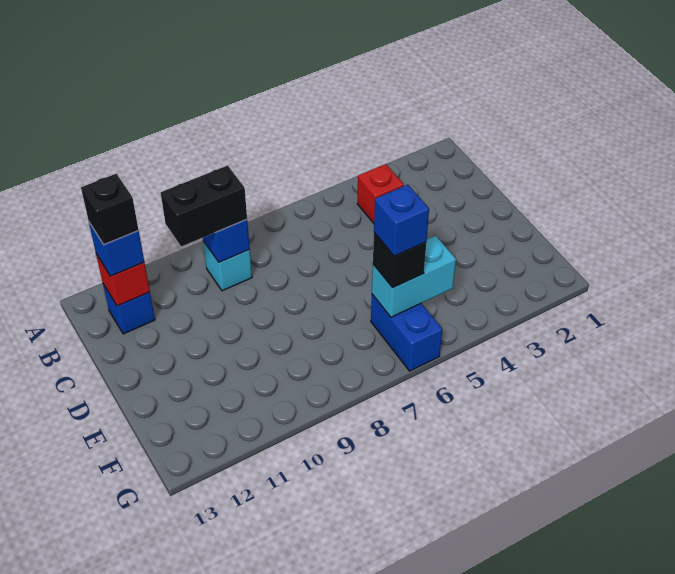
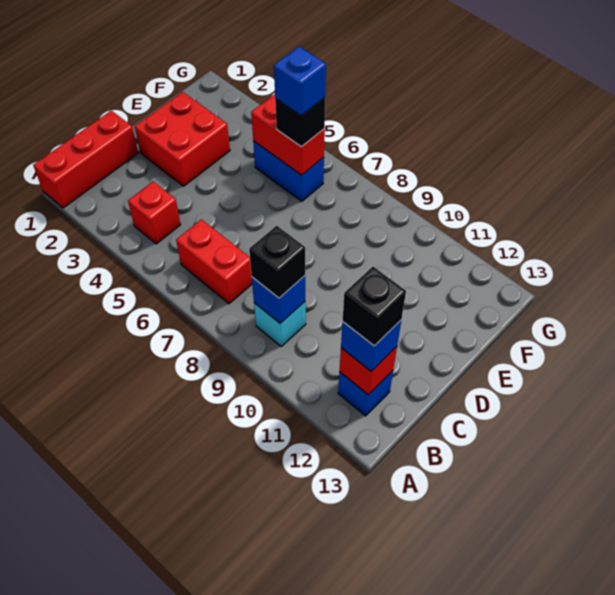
none -> red brick A1:C1 level 1
none -> red brick B6:B7 level 1
black brick B9:B10 level 3 -> black brick B9 level 3
none -> red brick D2:E3 level 1
cyan brick F5:F6 level 2 -> red brick F5:F6 level 2
blue brick F6:G6 level 1 -> blue brick F5:F6 level 1

